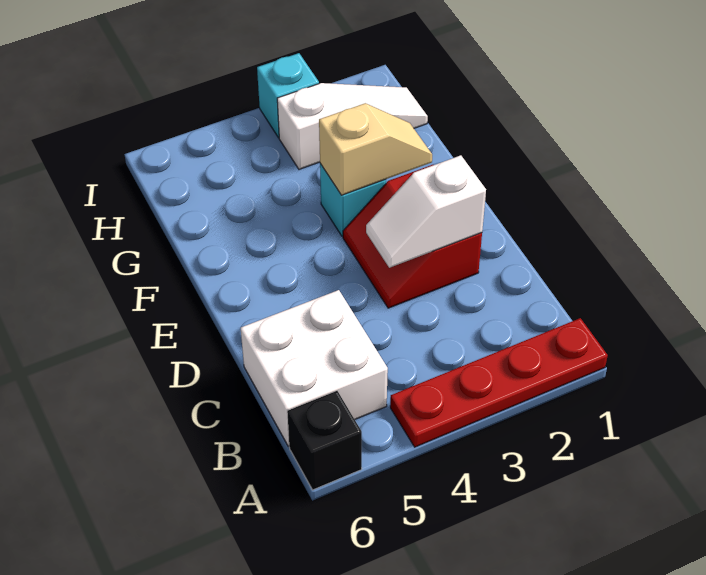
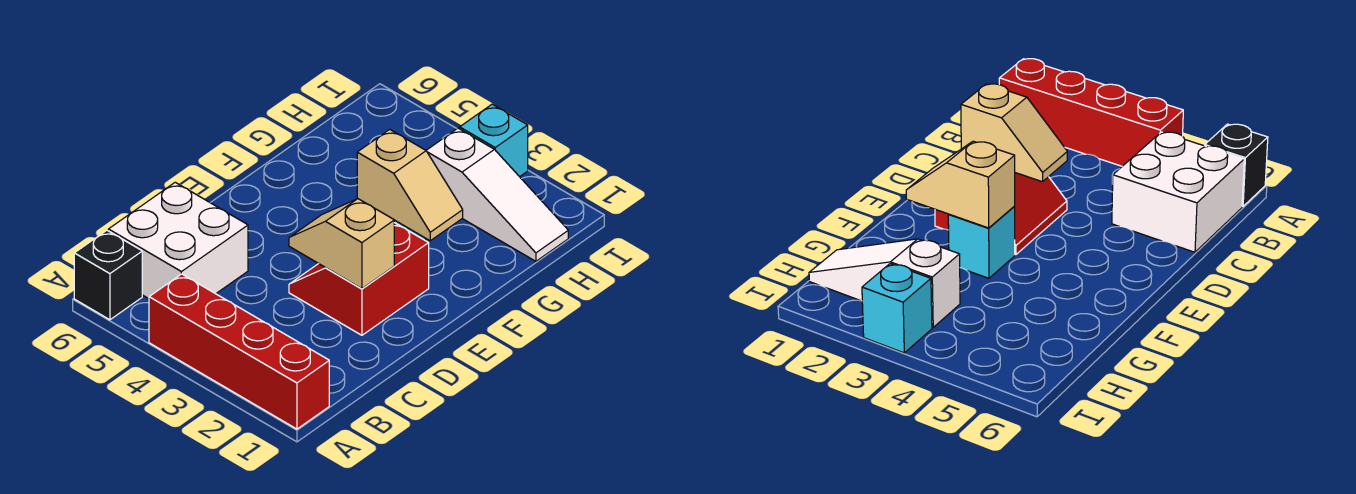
red plate A1:A4 level 1 -> red brick A1:A4 level 1
white slope D2:D3 level 2 top 2 -> tan slope D2:D3 level 2 top 2

